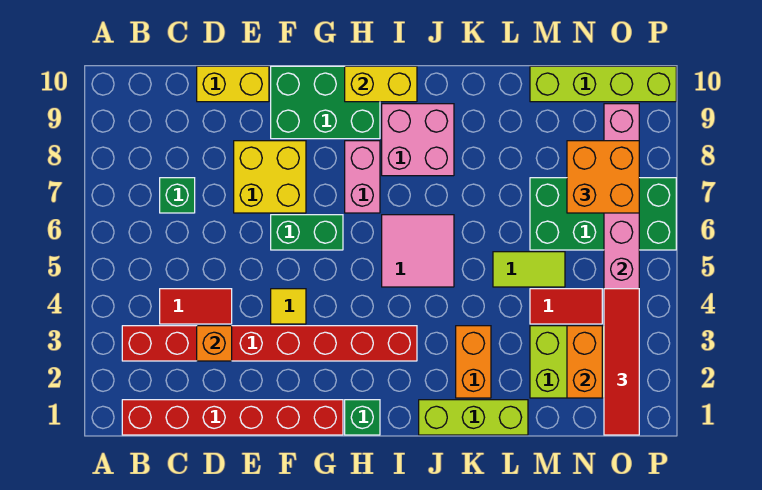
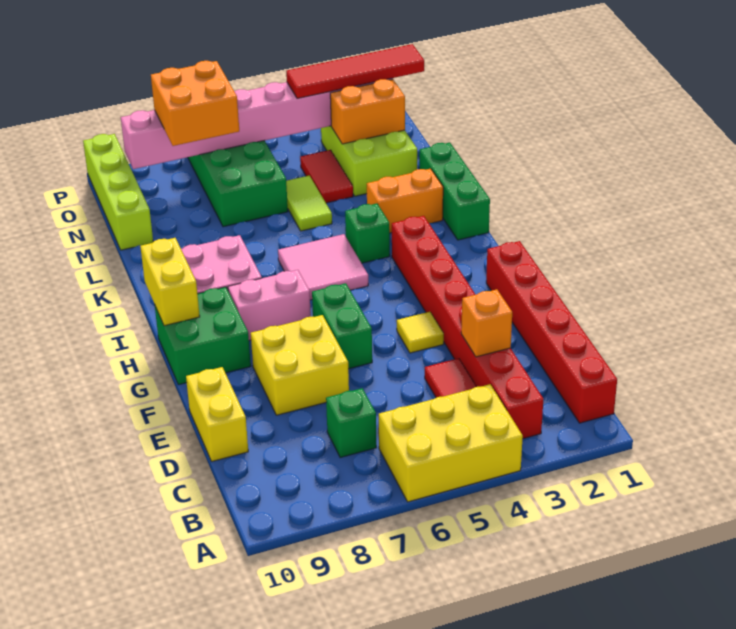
none -> yellow brick A4:B6 level 1
green brick F9:H10 level 1 -> green brick G9:H10 level 1
green brick H1 level 1 -> green brick J4 level 1
lime brick J1:L1 level 1 -> green brick J1:L1 level 1

